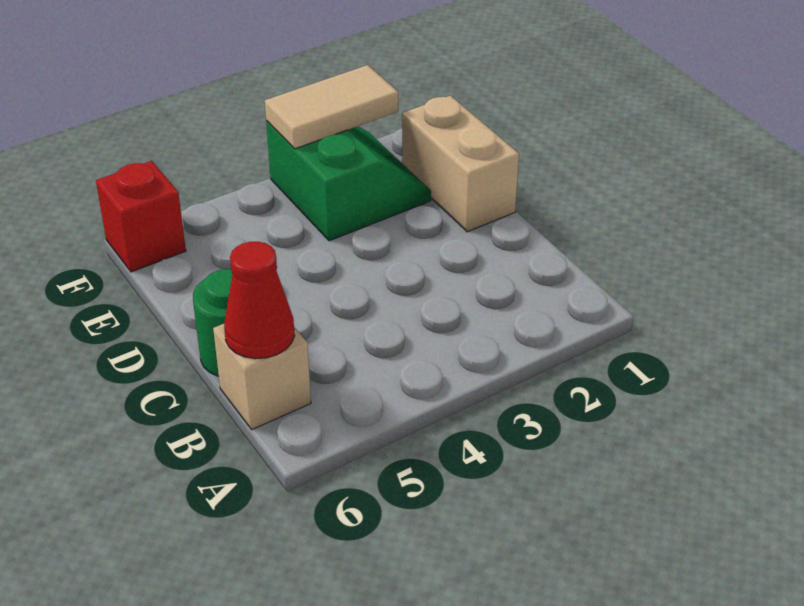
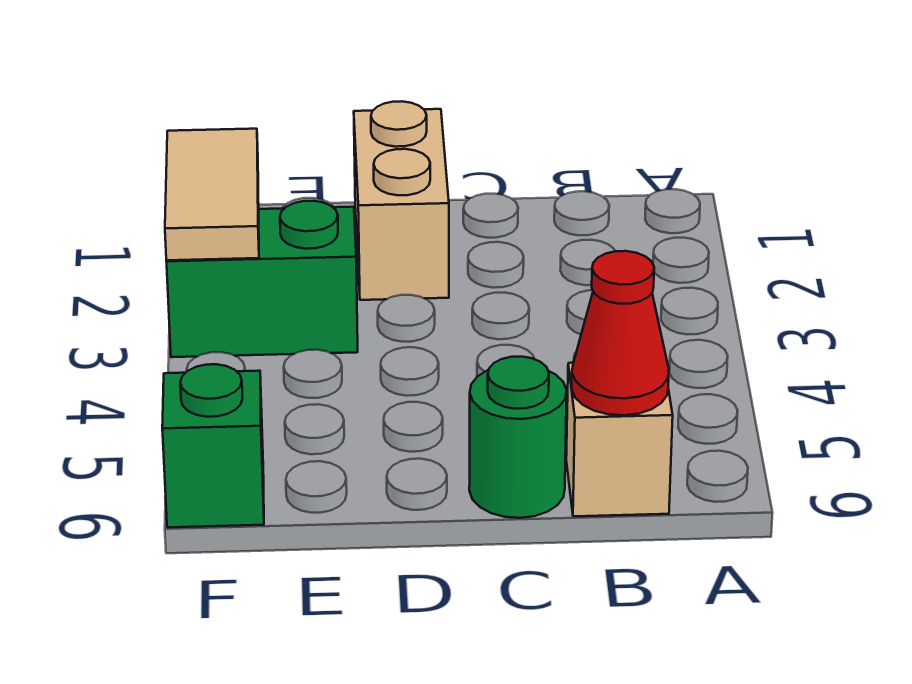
tan brick D1:E1 level 1 -> tan brick D1:D2 level 1
red brick F6 level 1 -> green brick F6 level 1

